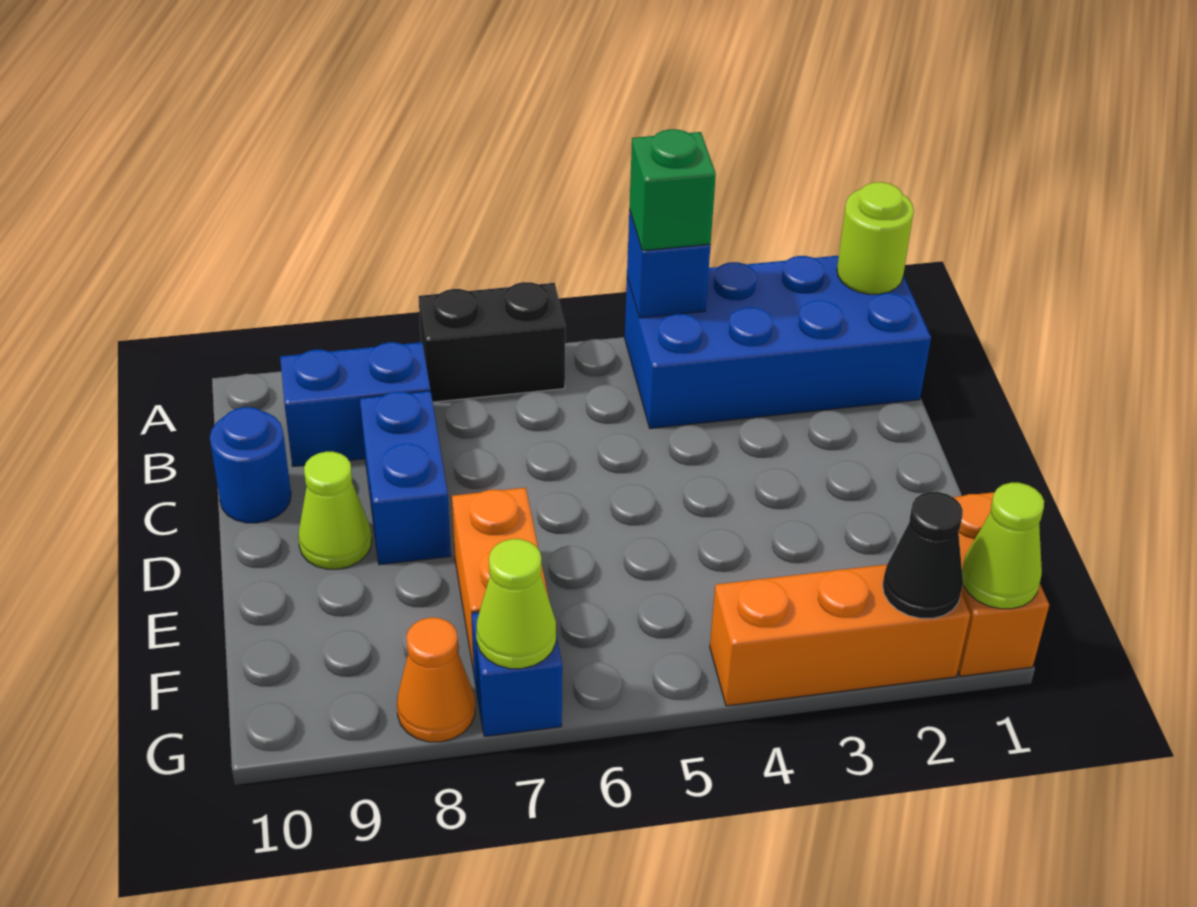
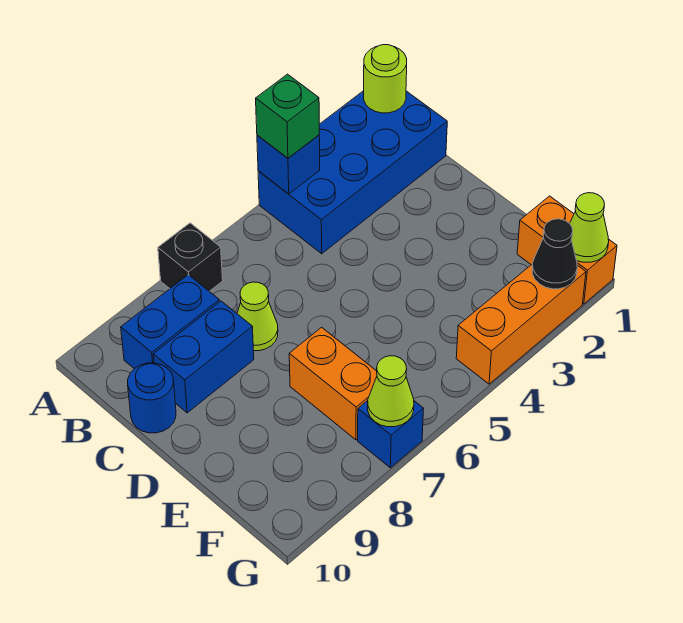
black brick A6:A7 level 1 -> black brick A7 level 1
blue brick C8:D8 level 1 -> blue brick C8:C9 level 1
lime cone D9 level 1 -> lime cone C7 level 1
orange cone G8 level 1 -> none

